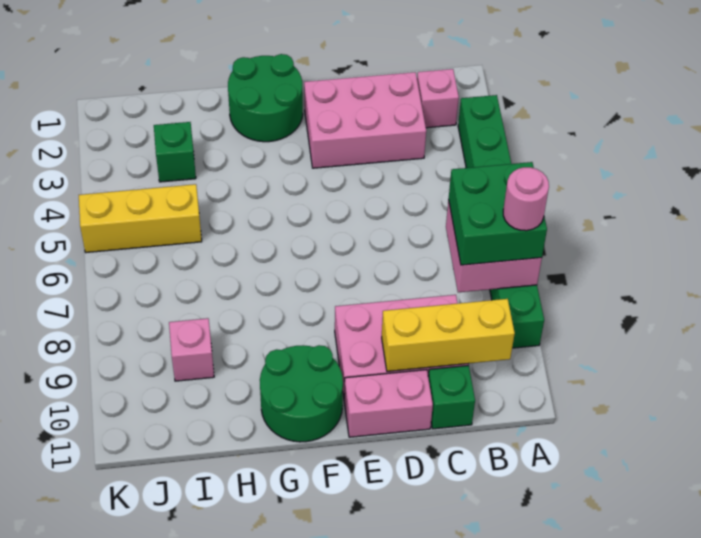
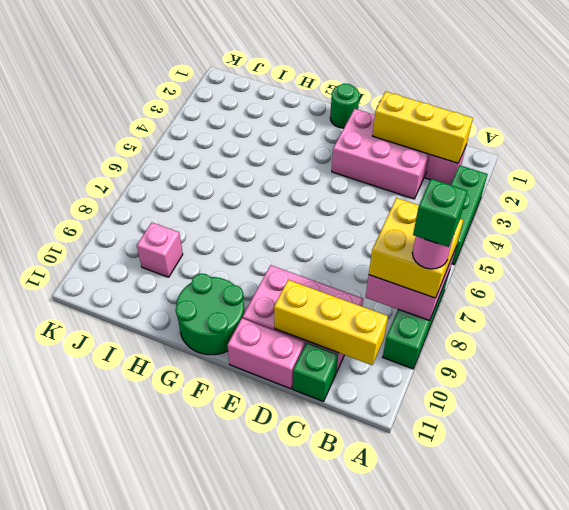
green brick A7:B8 level 3 -> yellow brick A7:B8 level 3
green round brick F1:G2 level 1 -> green round brick F1 level 1
green brick I3 level 1 -> green brick A8 level 5
yellow brick I5:K5 level 1 -> yellow brick B2:D2 level 2

